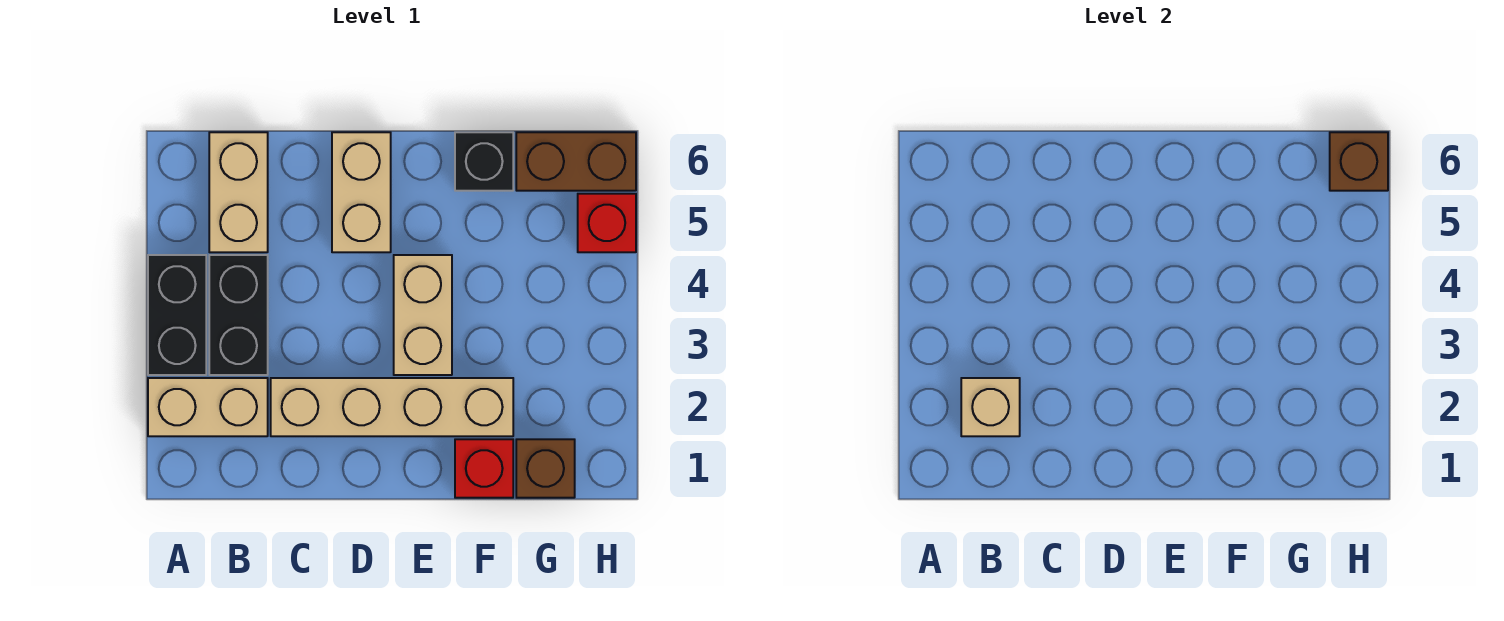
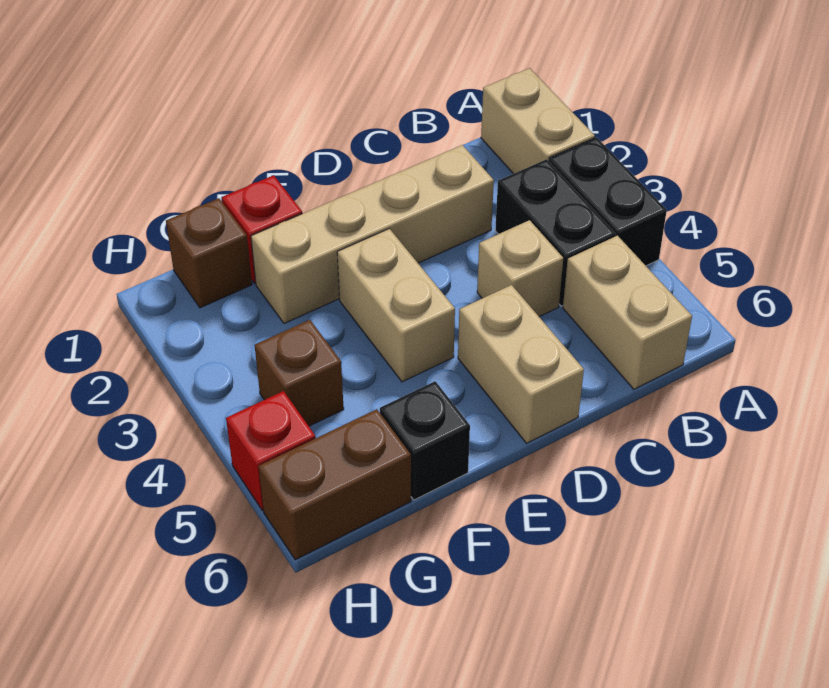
tan brick A2:B2 level 1 -> tan brick A1:A2 level 1
tan brick B2 level 2 -> tan brick C4 level 1
brown brick H6 level 2 -> brown brick G4 level 1

